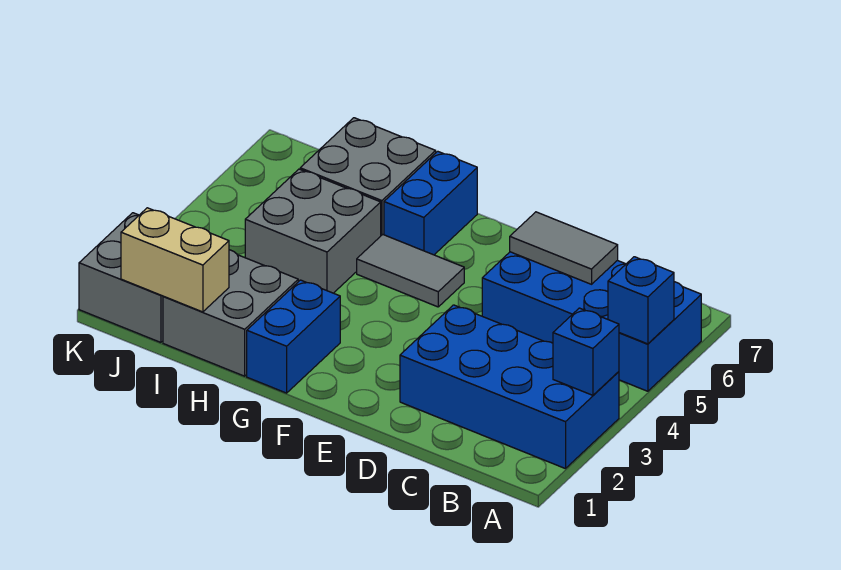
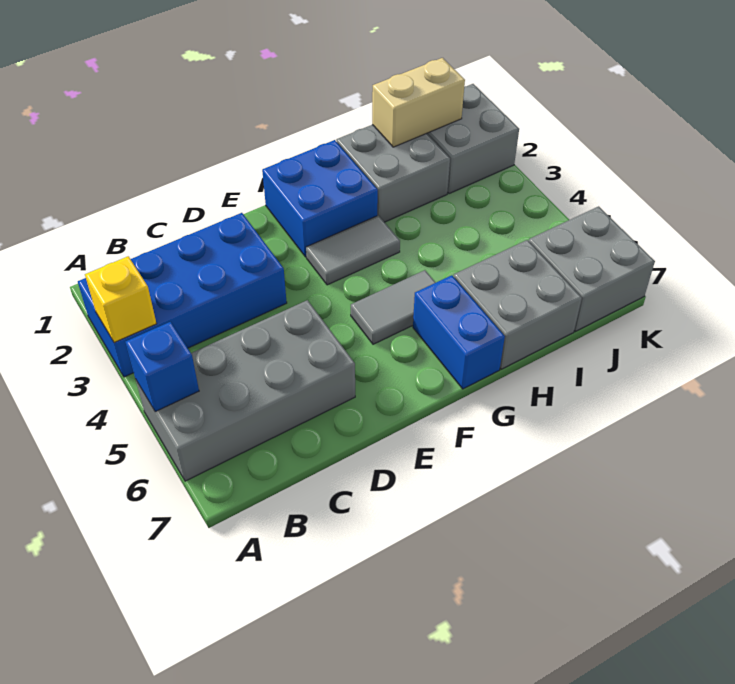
blue brick A3 level 2 -> yellow brick A3 level 2
blue brick A5:D6 level 1 -> grey brick A5:D6 level 1
grey tile C6:D6 level 2 -> grey tile F3:G3 level 1
blue brick G1:G2 level 1 -> blue brick F1:G2 level 1
grey brick H4:I5 level 1 -> grey brick J6:K7 level 1

